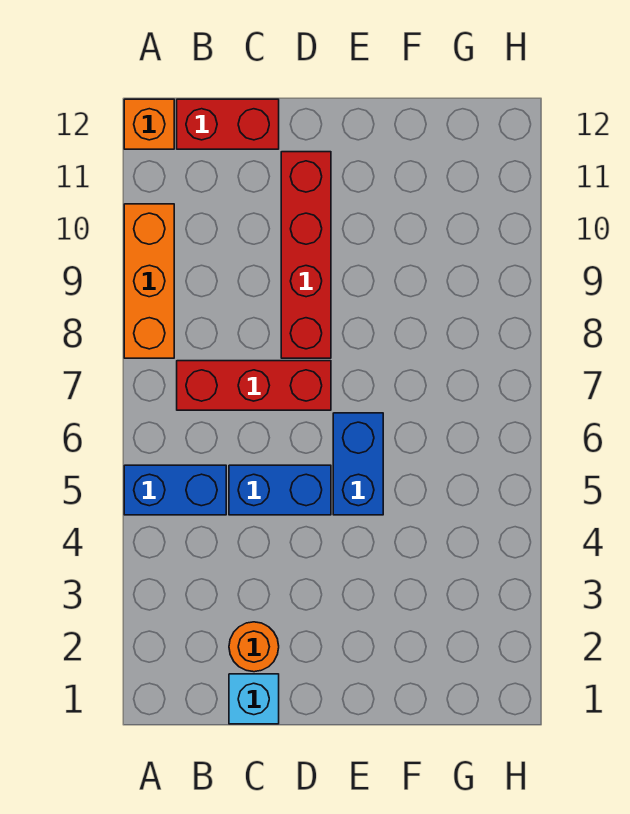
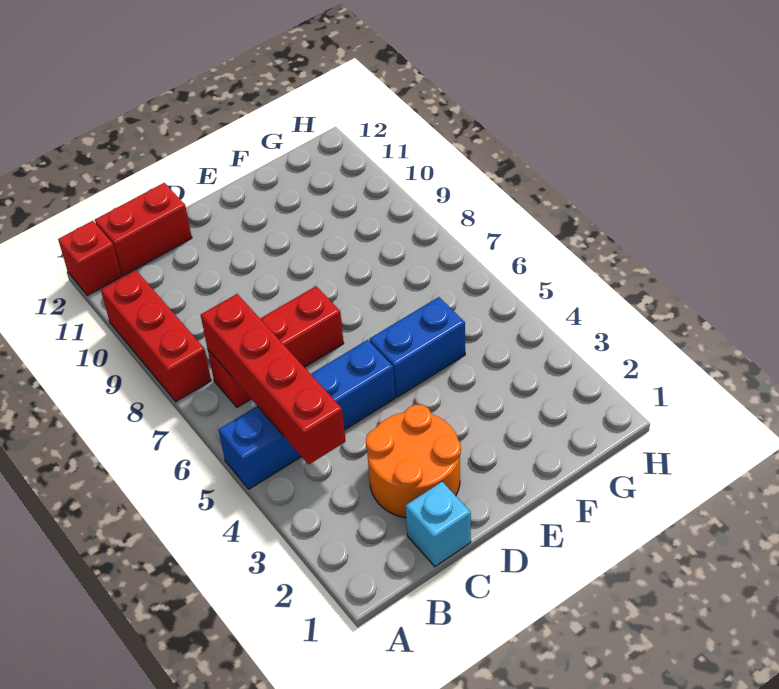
orange brick A8:A10 level 1 -> red brick A8:A10 level 1
orange brick A12 level 1 -> red brick A12 level 1
orange round brick C2 level 1 -> orange round brick C2:D3 level 1
red brick D8:D11 level 1 -> red brick B4:B7 level 2
blue brick E5:E6 level 1 -> blue brick E5:F5 level 1

